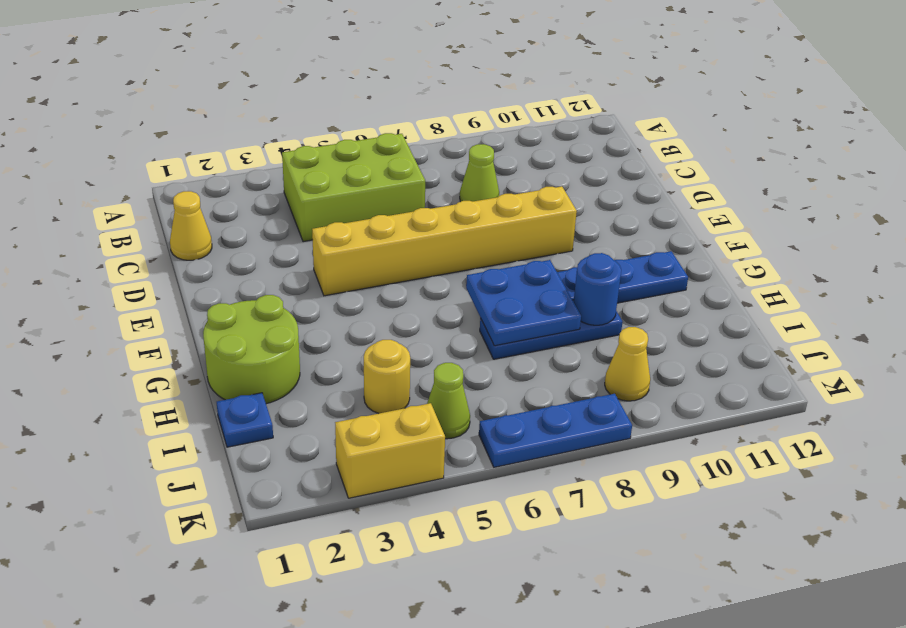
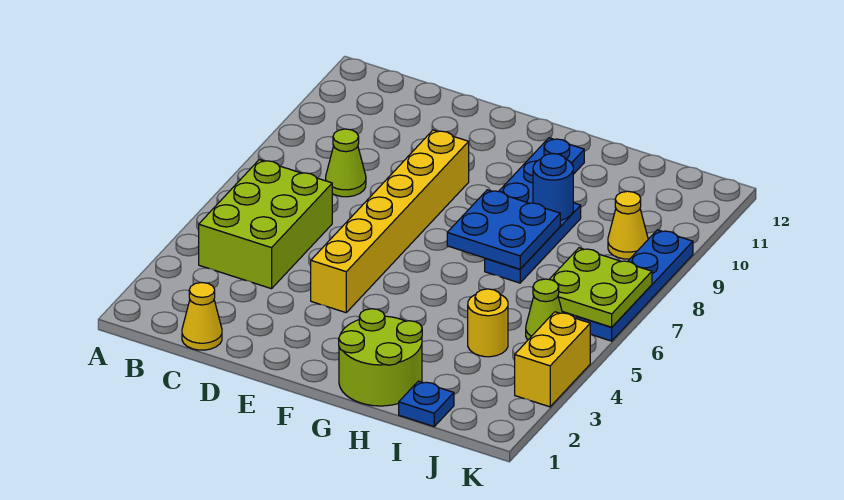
none -> lime plate J6:K7 level 2
blue plate K6:K8 level 1 -> blue plate K6:K9 level 1

